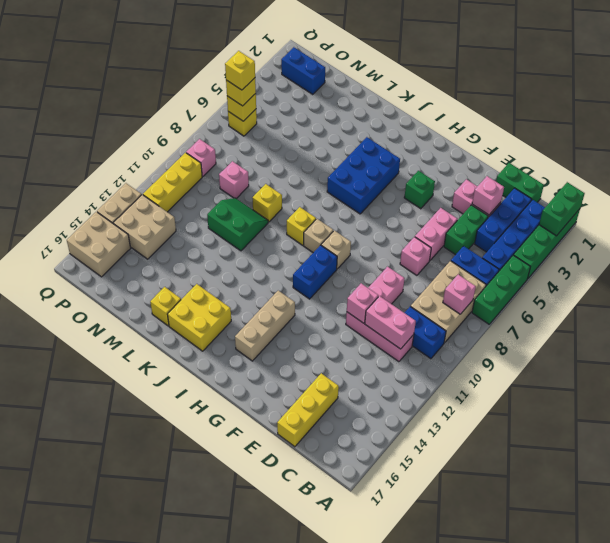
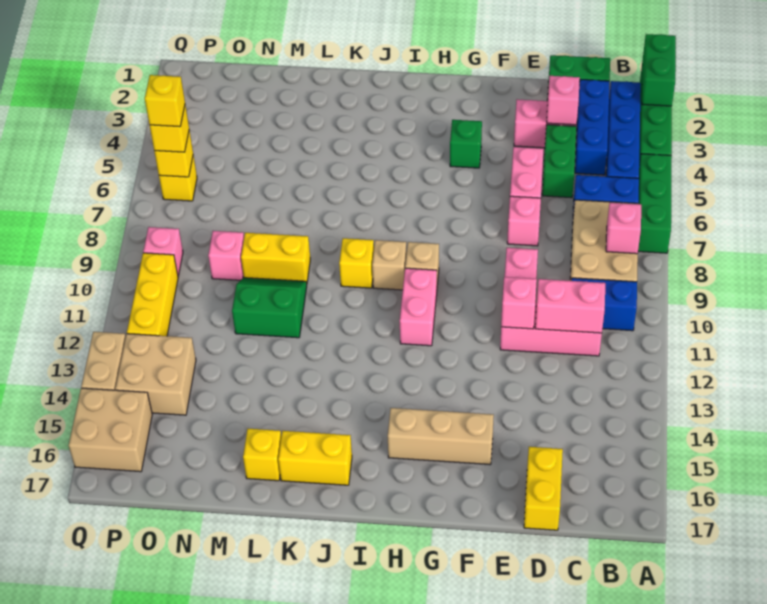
yellow brick D15:D17 level 1 -> yellow brick D16:D17 level 1
blue brick H10:H11 level 1 -> pink brick H10:H11 level 1
tan brick H13:H15 level 1 -> tan brick F15:H15 level 1
blue brick I4:J6 level 1 -> none
yellow brick J15:K16 level 1 -> yellow brick J16:K16 level 1
yellow brick L9 level 1 -> yellow brick L9:M9 level 1
blue brick O2:P2 level 1 -> none

